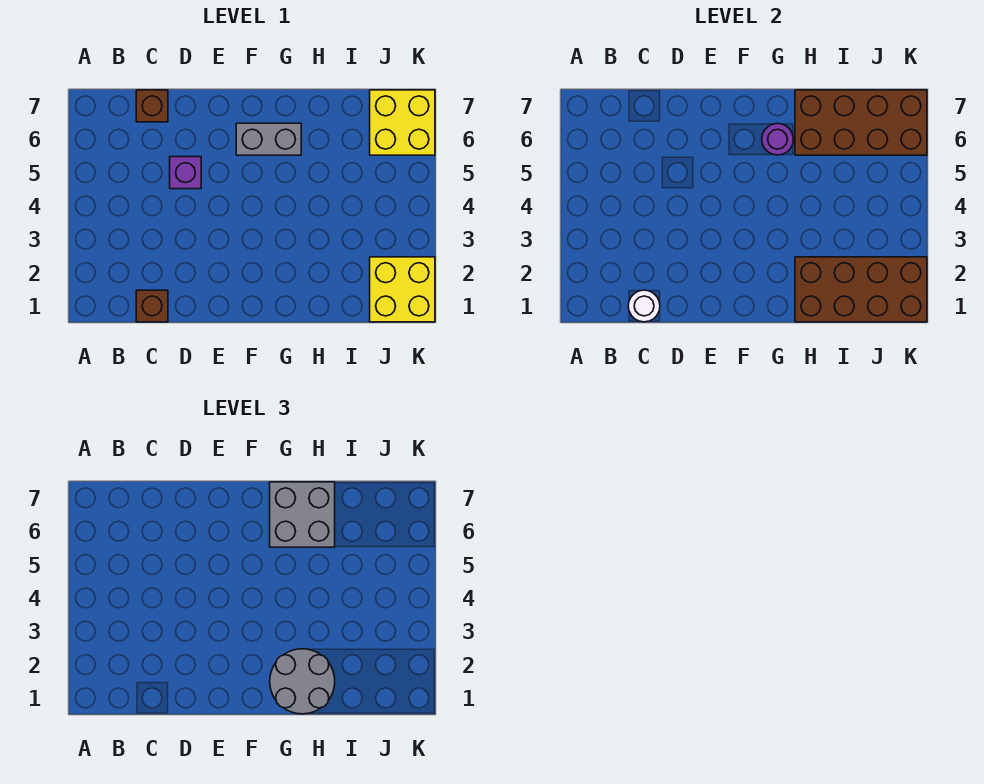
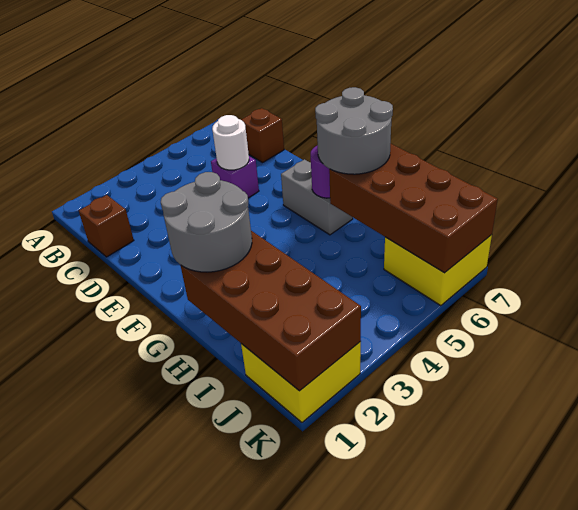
white round brick C1 level 2 -> white round brick D5 level 2
grey brick G6:H7 level 3 -> grey round brick G6:H7 level 3

